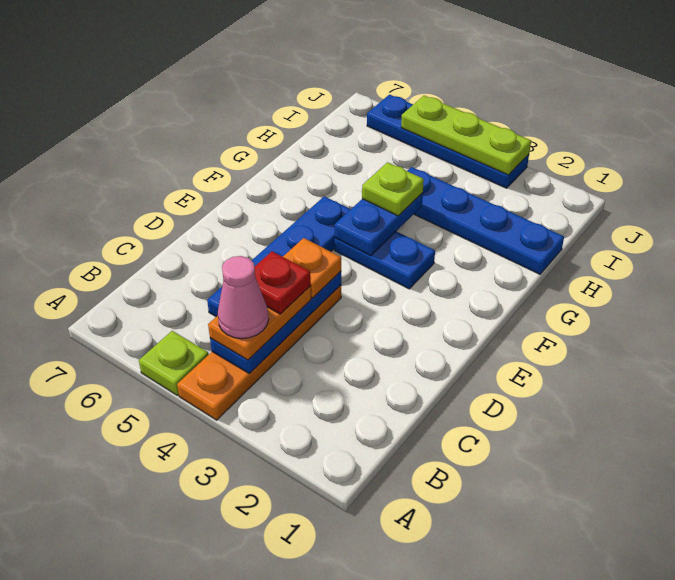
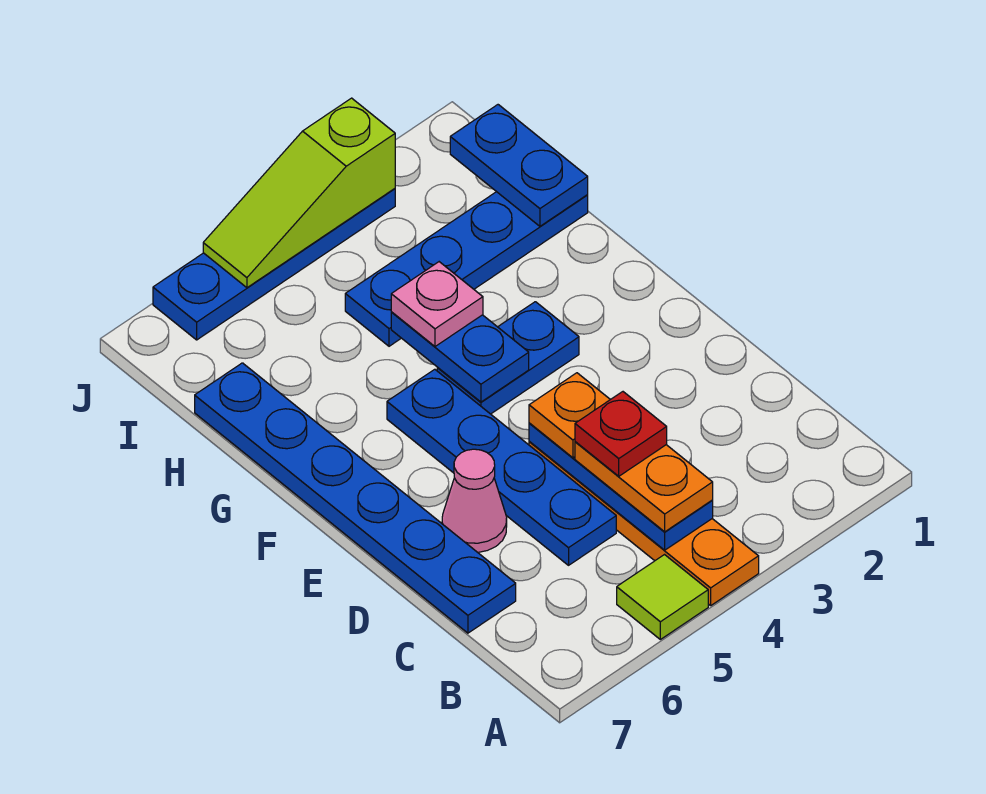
lime plate A5 level 1 -> lime tile A5 level 1
pink cone B4 level 4 -> pink cone D6 level 1
none -> blue plate C7:H7 level 1
lime plate G4 level 3 -> pink plate G4 level 3
none -> blue plate H1:I1 level 2
lime plate J3:J5 level 2 -> lime slope J3:J5 level 2 top 3

